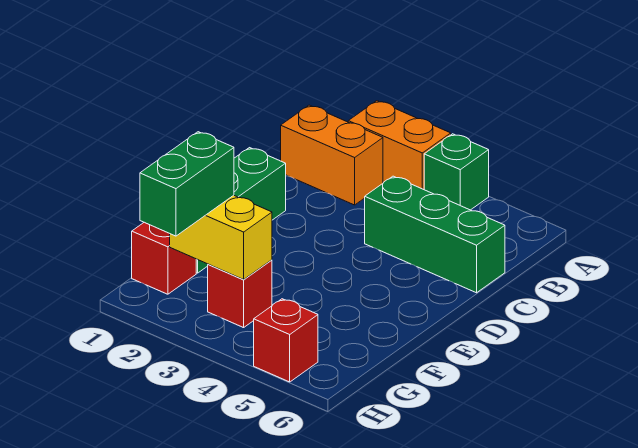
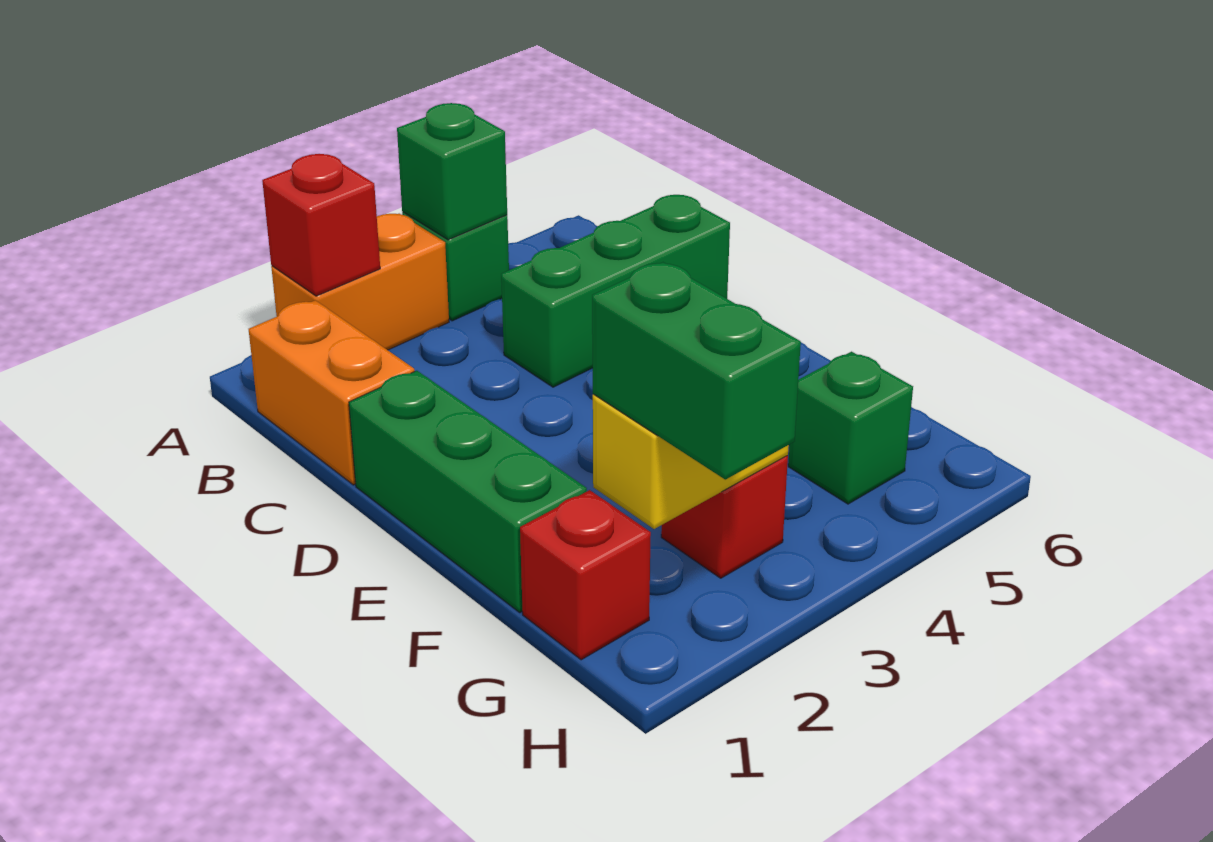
none -> green brick A4 level 2
orange brick B1:B2 level 1 -> orange brick B1:C1 level 1
none -> green brick G5 level 1
red brick H5 level 1 -> red brick A2 level 2

